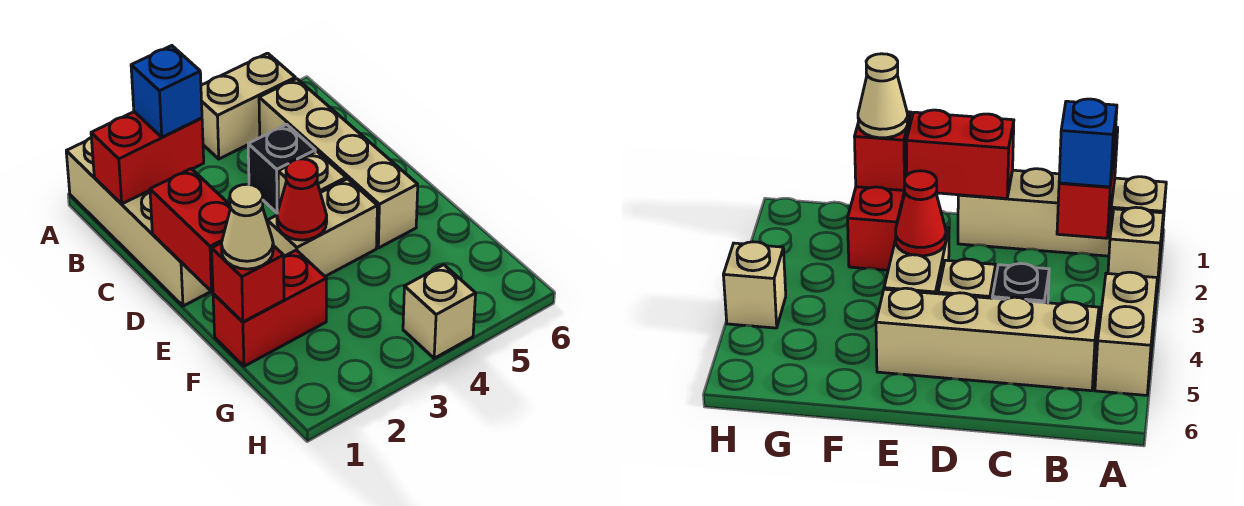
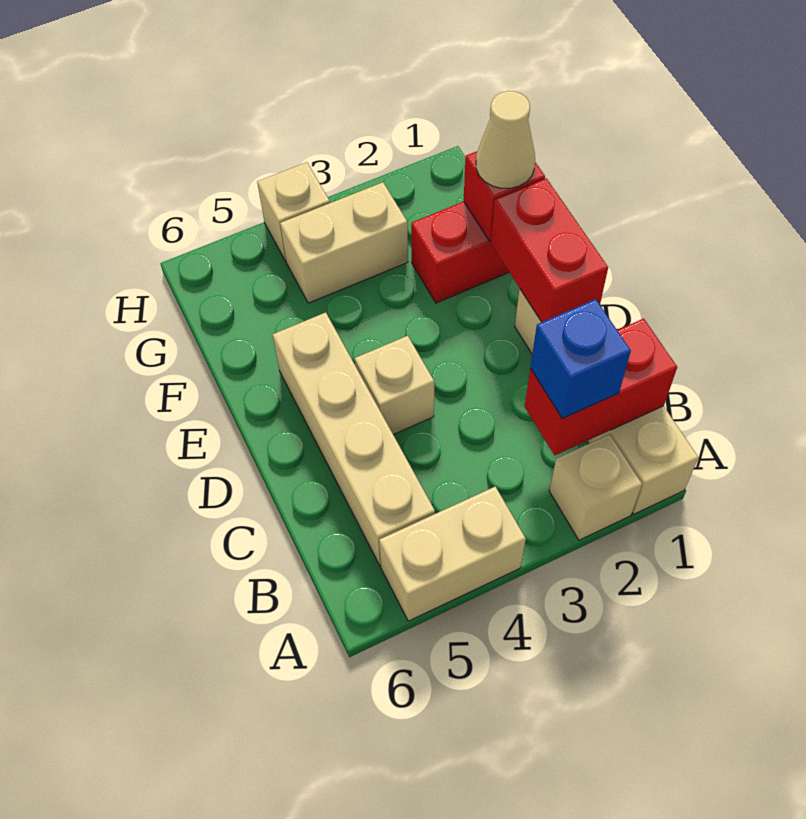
black brick C4 level 1 -> none
tan brick E3:E4 level 1 -> tan brick G3:G4 level 1
red cone E3 level 2 -> none

